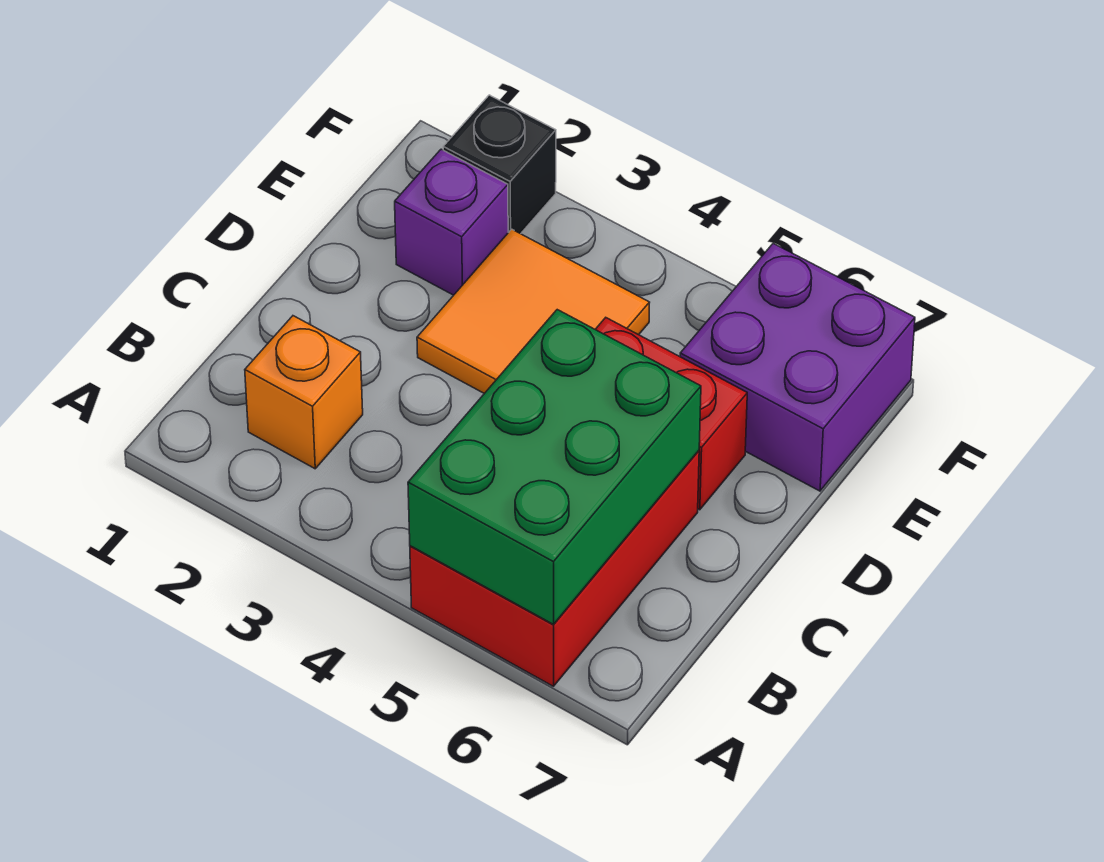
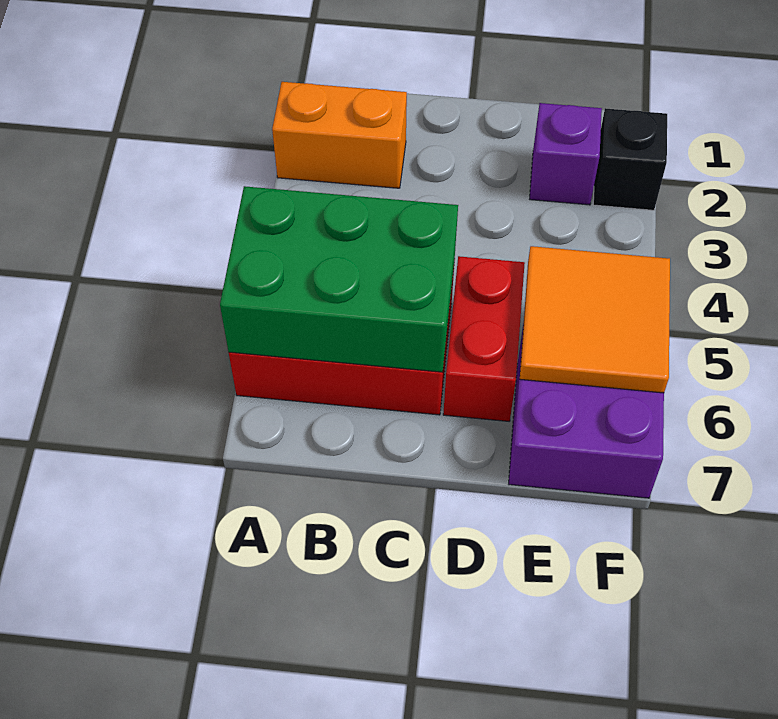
orange brick B2 level 1 -> orange brick A2:B2 level 1
orange tile D3:E4 level 1 -> orange tile E5:F6 level 2

